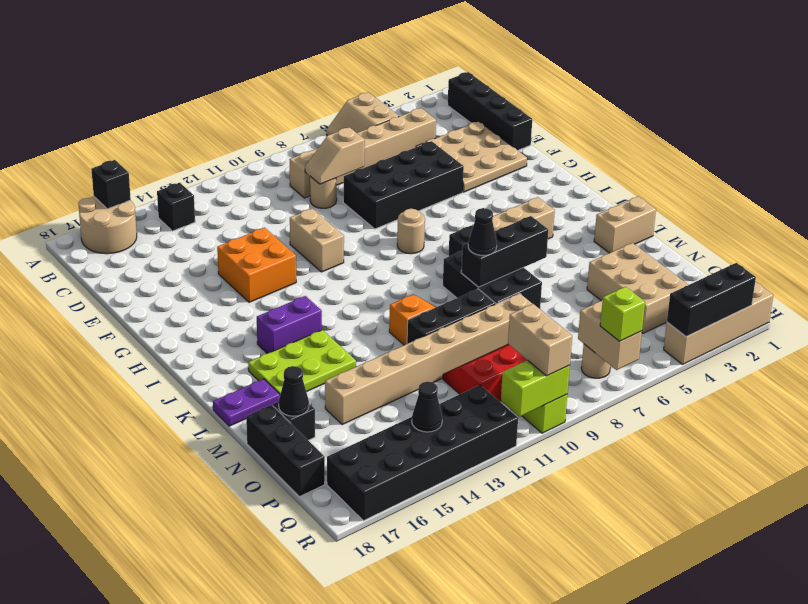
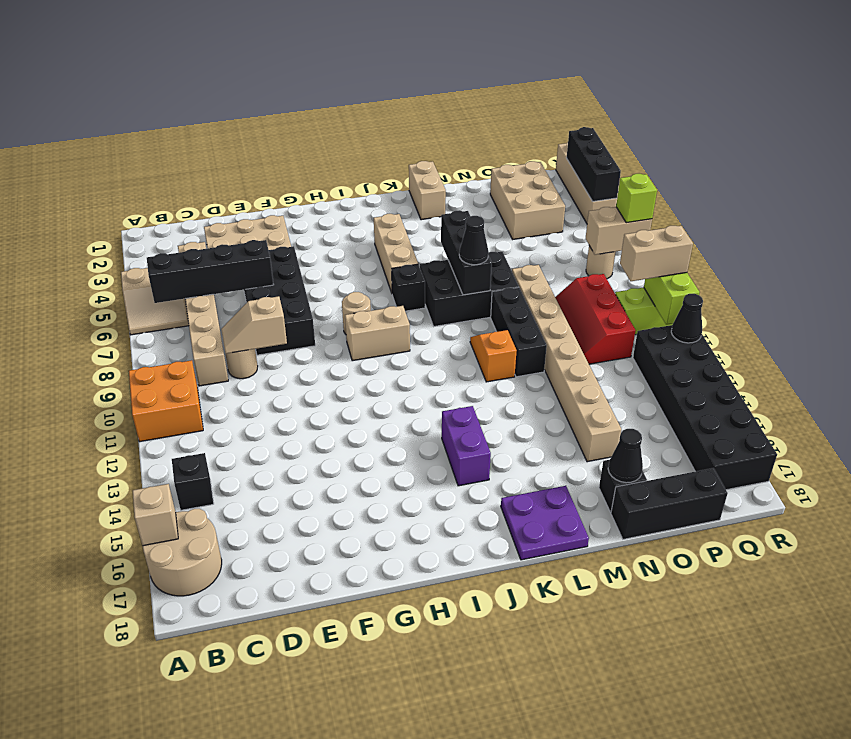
black brick A16 level 2 -> tan brick A16 level 2
black brick B1:E1 level 1 -> black brick B6:E6 level 2
tan slope D8:D9 level 2 top 8 -> tan slope D9:E9 level 2 top E
tan brick F11:G11 level 1 -> tan brick H9:I9 level 1
orange brick F13:G14 level 1 -> orange brick A10:B11 level 1
lime plate K14:L16 level 1 -> none
purple plate L17:L18 level 1 -> purple plate K17:L18 level 1
tan brick N3:P4 level 1 -> tan brick O2:P4 level 1
black cone Q14 level 2 -> black cone R12 level 2

